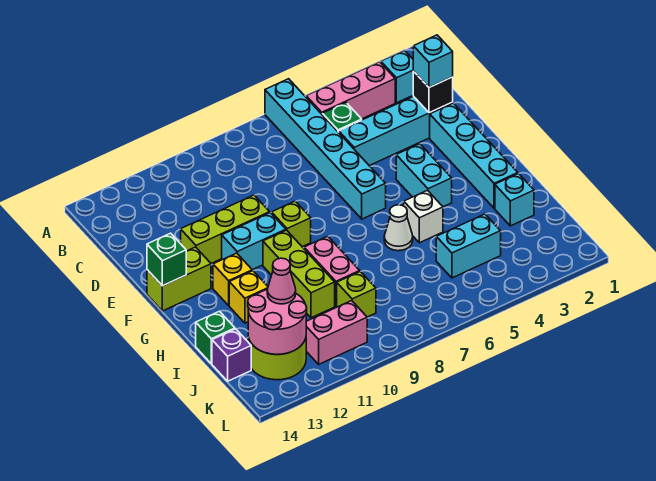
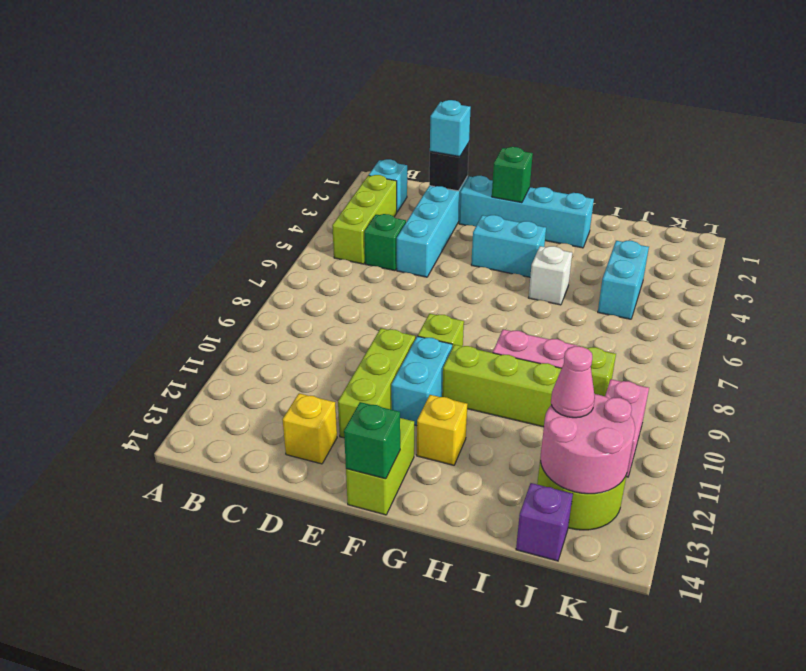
cyan brick A6:F6 level 1 -> none
pink brick B3:B5 level 1 -> lime brick B3:B5 level 1
white cone H6 level 1 -> none
yellow brick H12 level 1 -> yellow brick D13 level 1
cyan brick I2 level 1 -> none
green brick I14 level 1 -> green brick F2 level 2

